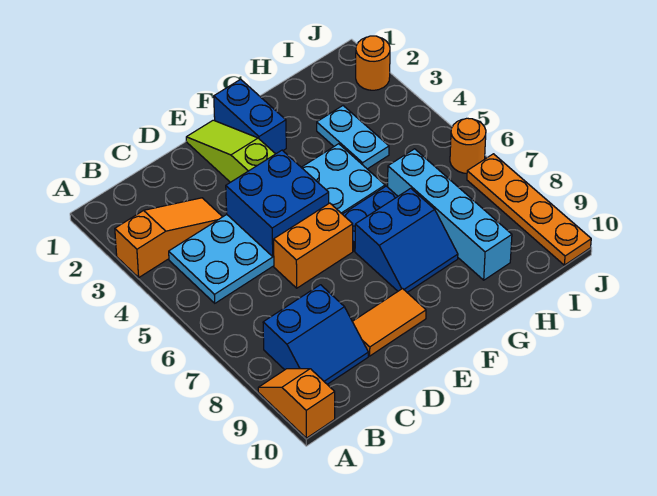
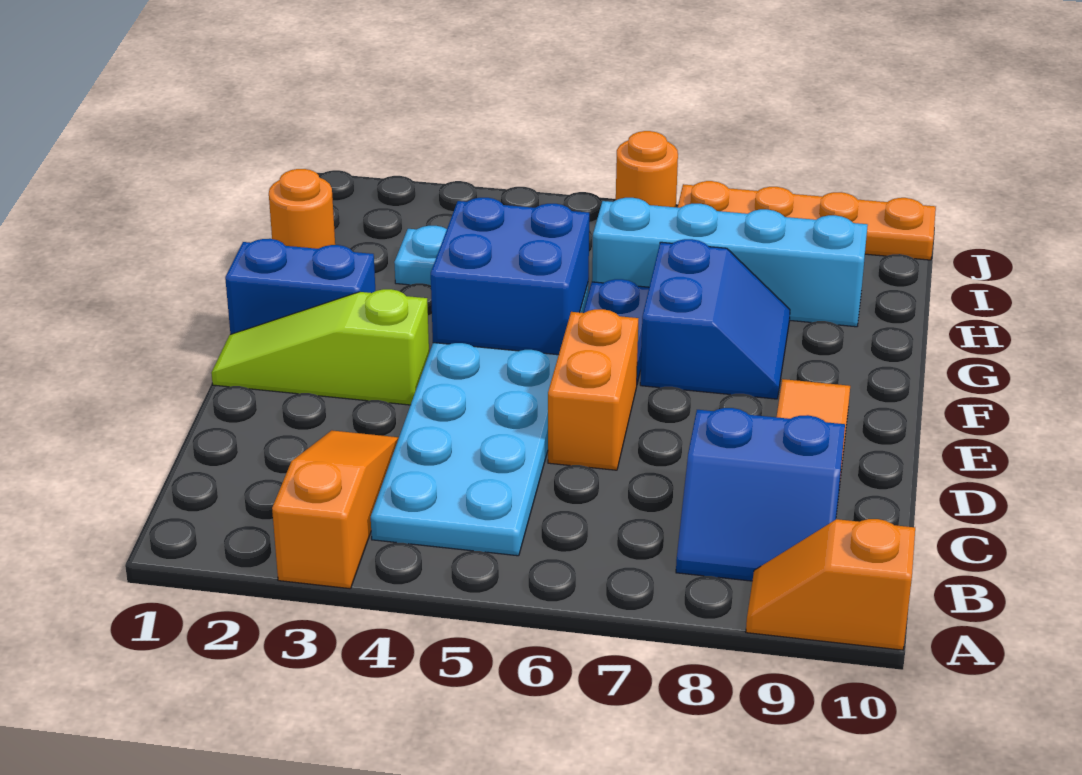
blue slope B8:C9 level 1 top 8 -> blue slope B8:C9 level 1 top C
blue brick D4:E5 level 2 -> blue brick F4:G5 level 2
orange round brick J2 level 1 -> orange round brick H1 level 1

